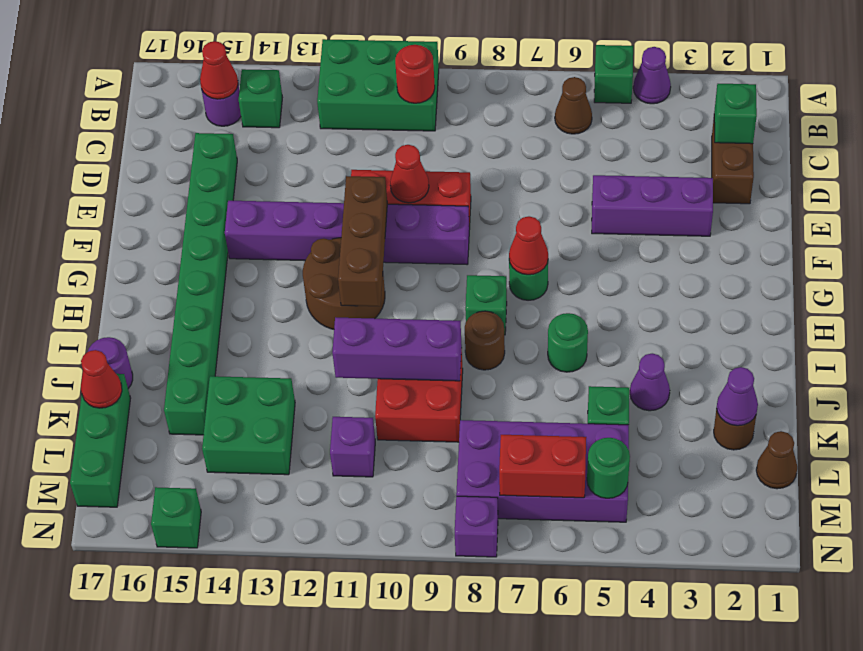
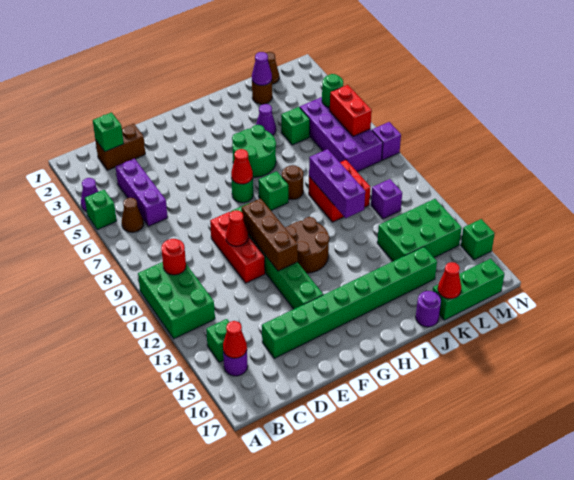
purple brick E3:E5 level 1 -> purple brick C4:C6 level 1
purple brick F9:F14 level 1 -> green brick F9:F14 level 1
brown brick F11:H11 level 2 -> brown brick F10:F12 level 2
green round brick I6 level 1 -> green round brick H5:I6 level 1
green brick K13:L14 level 1 -> green brick K13:M14 level 1

